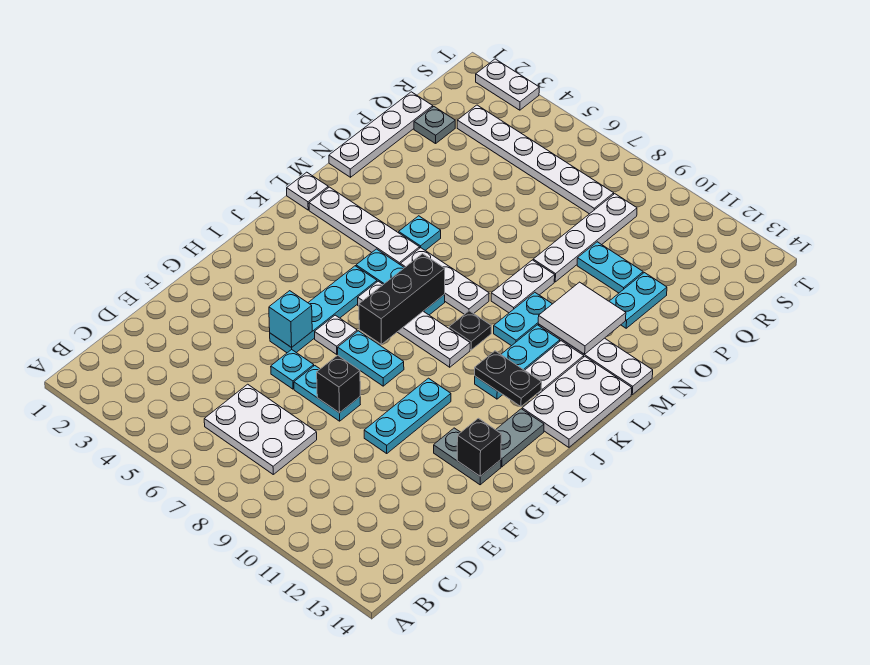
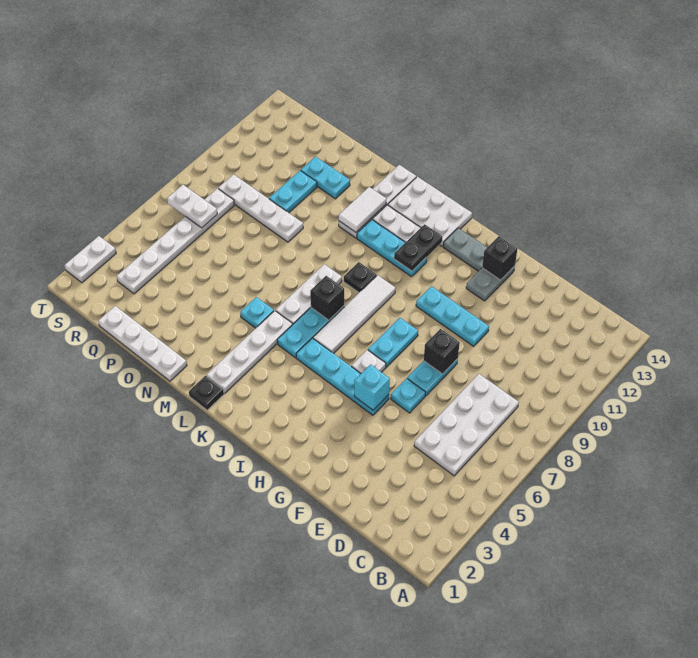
white plate C6:D8 level 1 -> white plate C5:D8 level 1
black brick I7:K7 level 2 -> black brick K7 level 2
white plate J6:J9 level 1 -> white tile J6:J9 level 1
white plate L1 level 1 -> black plate L1 level 1
cyan plate L10:M10 level 1 -> none
white plate M9:N9 level 1 -> white plate R7:S7 level 2
white tile M11:N12 level 2 -> white tile M11:M12 level 2
grey plate Q2 level 1 -> none

